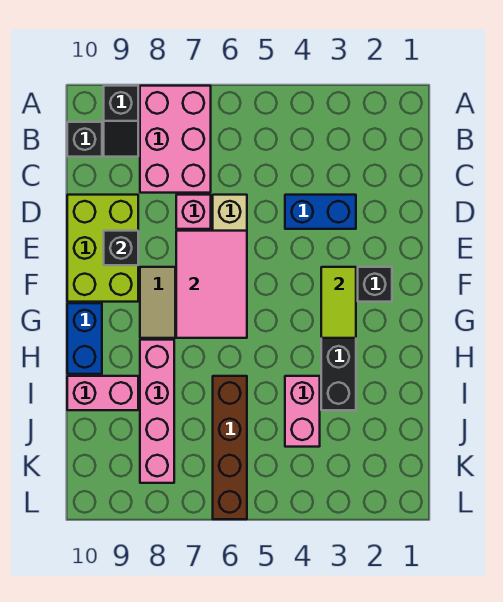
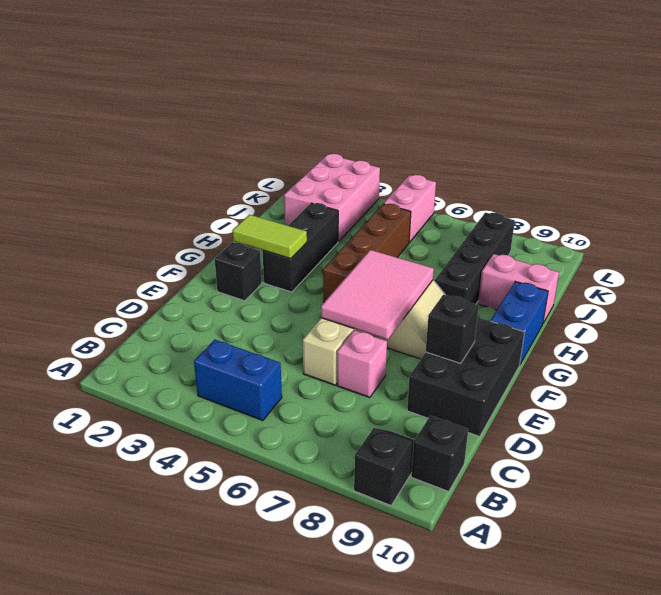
pink brick A7:C8 level 1 -> pink brick J2:L3 level 1
blue brick D3:D4 level 1 -> blue brick B4:B5 level 1
lime brick D9:F10 level 1 -> black brick D9:F10 level 1
lime tile F3:G3 level 2 -> lime tile G2:G3 level 2
pink brick H8:K8 level 1 -> black brick H8:K8 level 1
pink brick I4:J4 level 1 -> pink brick K5:L5 level 1
brown brick I6:L6 level 1 -> brown brick G5:J5 level 1

